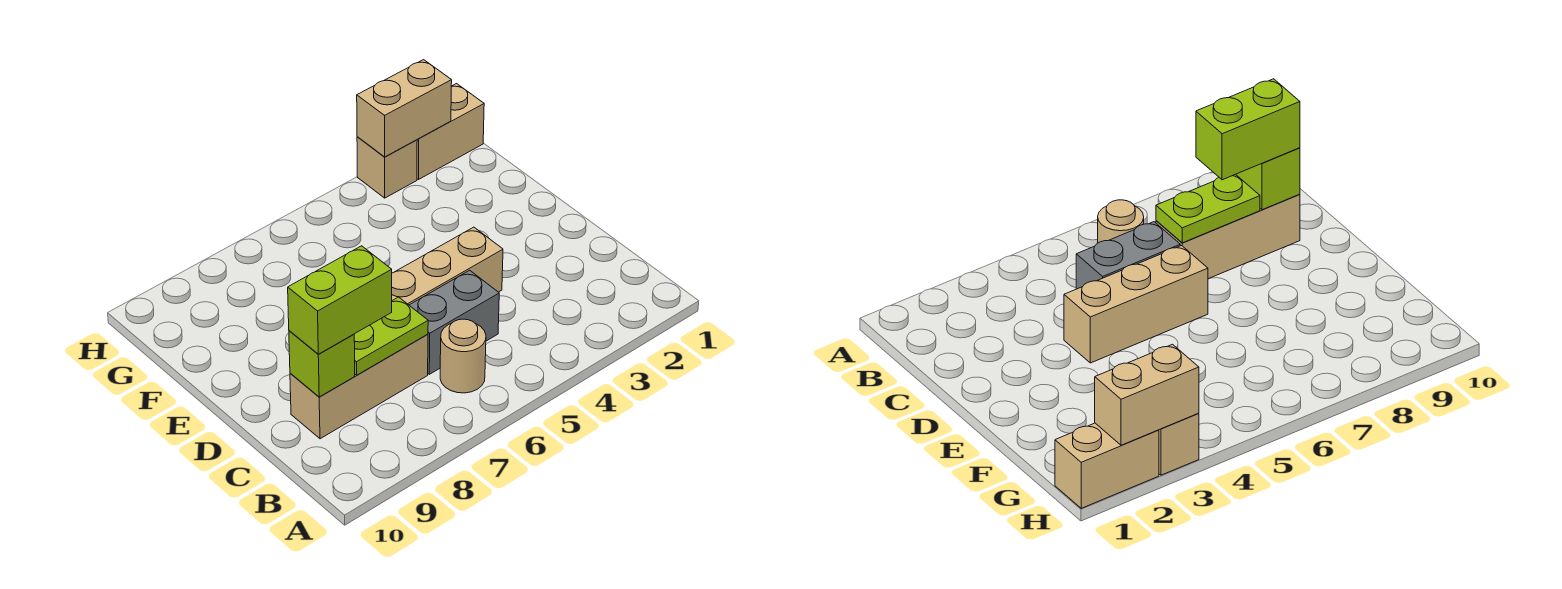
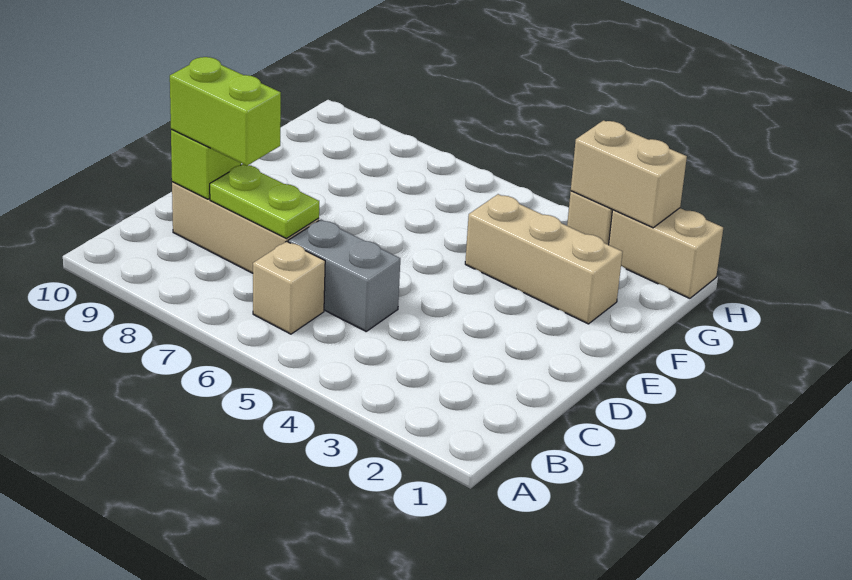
tan round brick B6 level 1 -> tan brick B6 level 1
tan brick D4:D6 level 1 -> tan brick F2:F4 level 1

